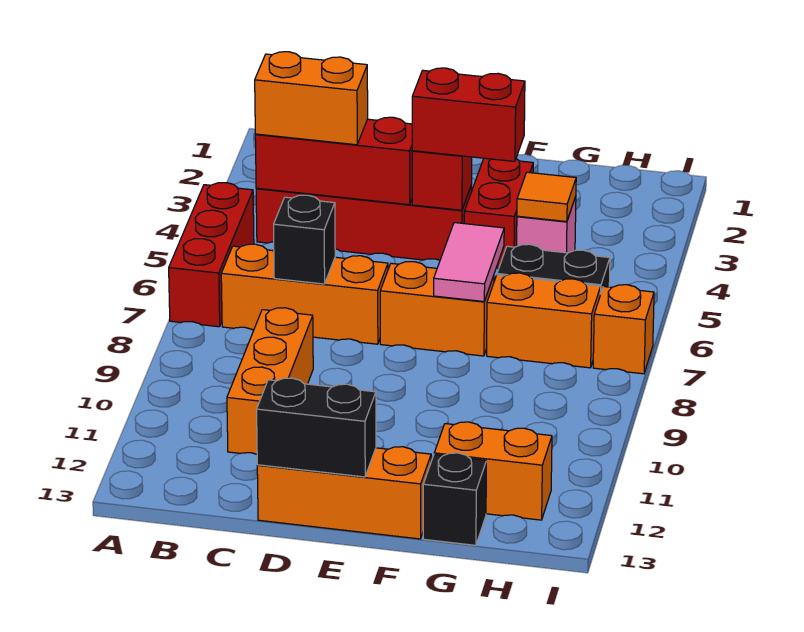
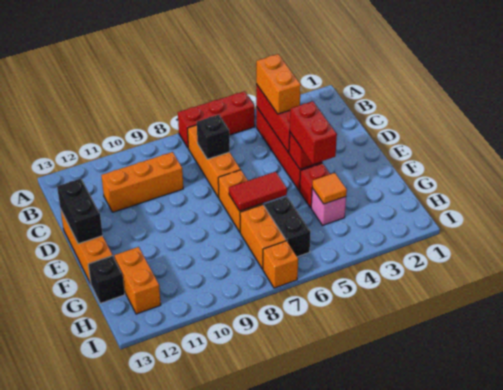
red brick F3:F4 level 1 -> red brick F4 level 1
pink tile F6:F7 level 2 -> red tile F6:F7 level 2

